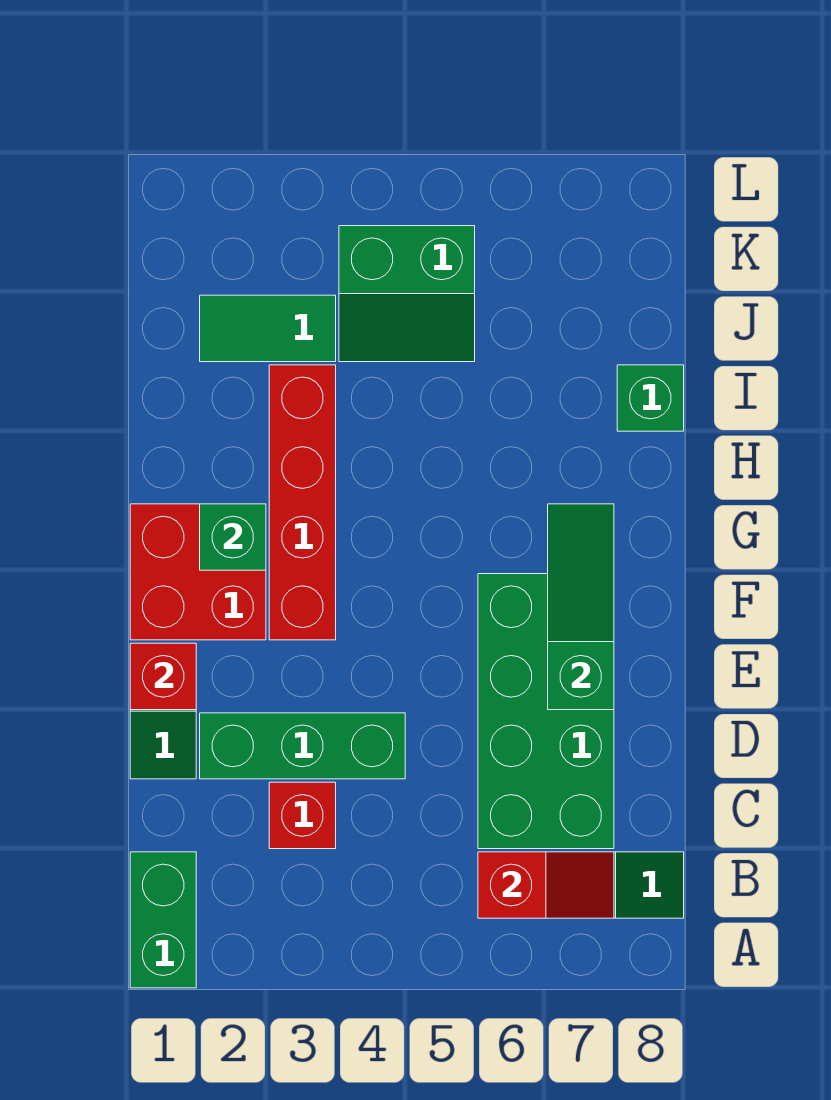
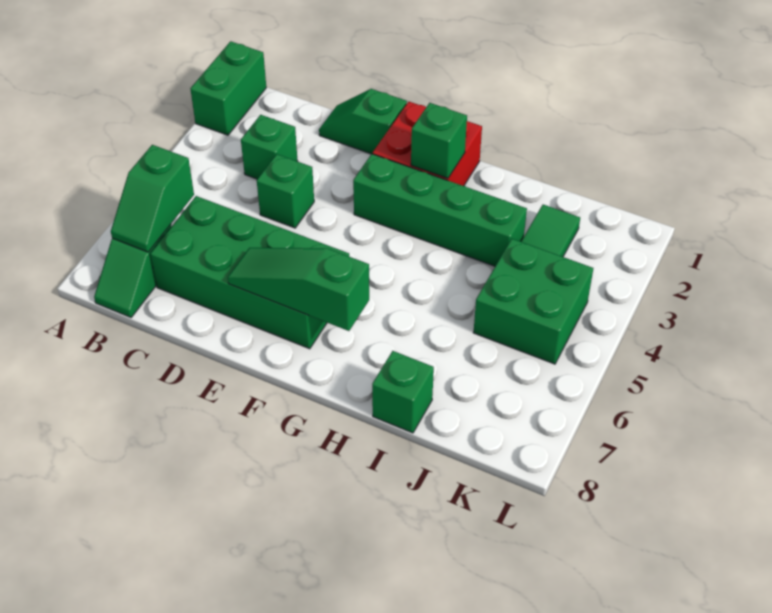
green brick A1:B1 level 1 -> green brick A1:A2 level 1
red slope B6:B7 level 2 top 6 -> green slope B6:B7 level 2 top 6
red brick C3 level 1 -> green brick C3 level 1
green brick D2:D4 level 1 -> green brick D4 level 1
red brick E1 level 2 -> none
green slope E7:G7 level 2 top E -> green slope E7:G7 level 2 top G
red brick F3:I3 level 1 -> green brick F3:I3 level 1
green slope J4:K5 level 1 top K -> green brick J4:K5 level 1

